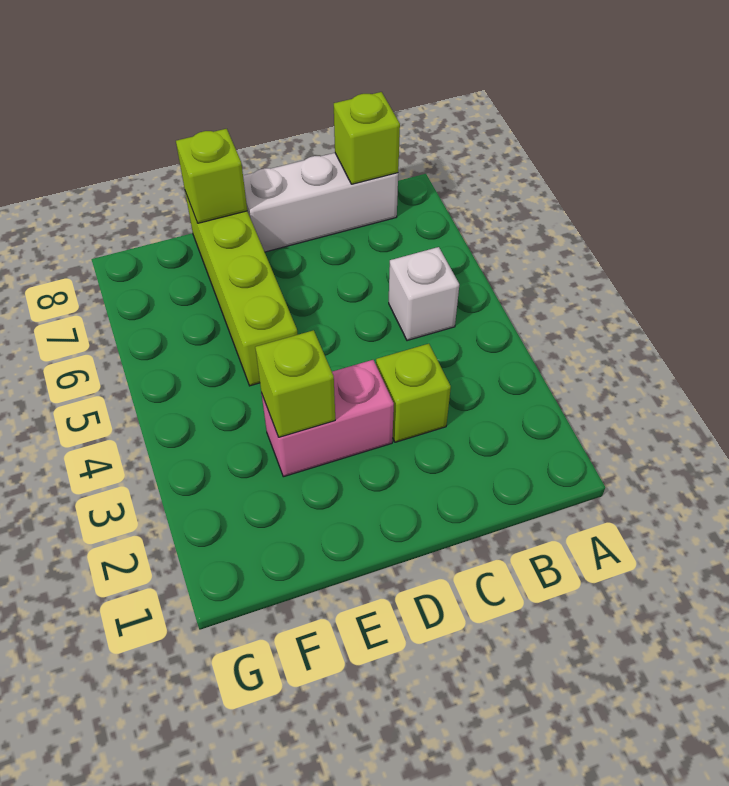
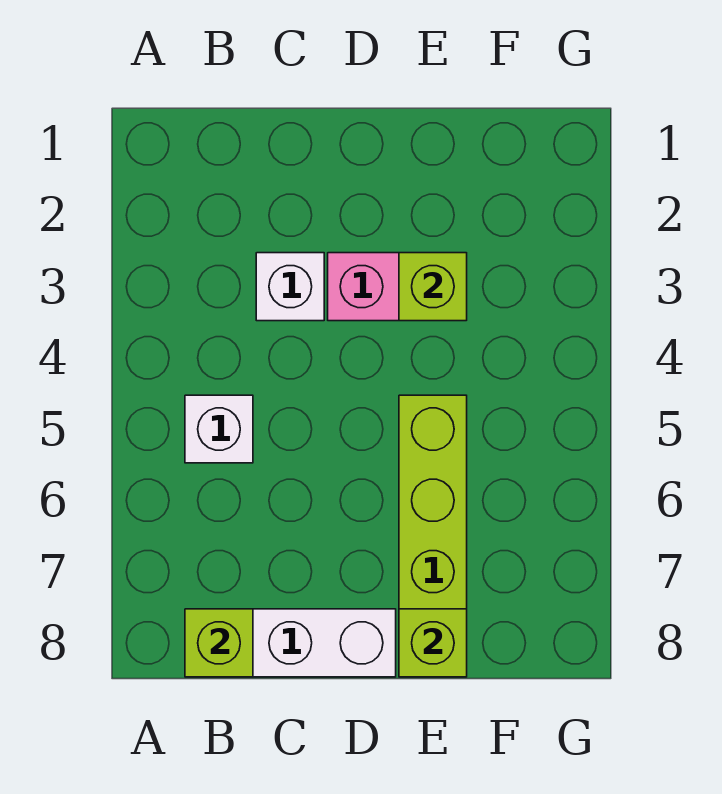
lime brick C3 level 1 -> white brick C3 level 1

